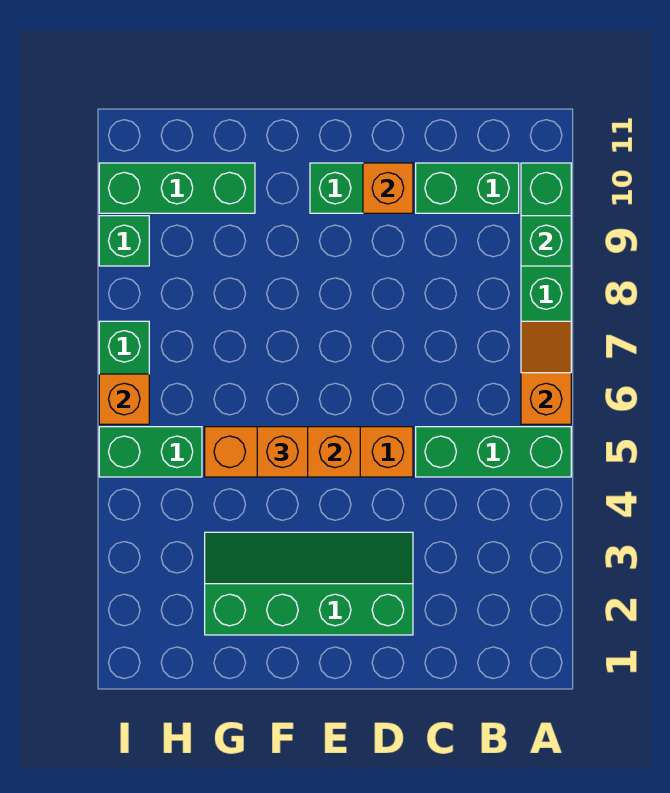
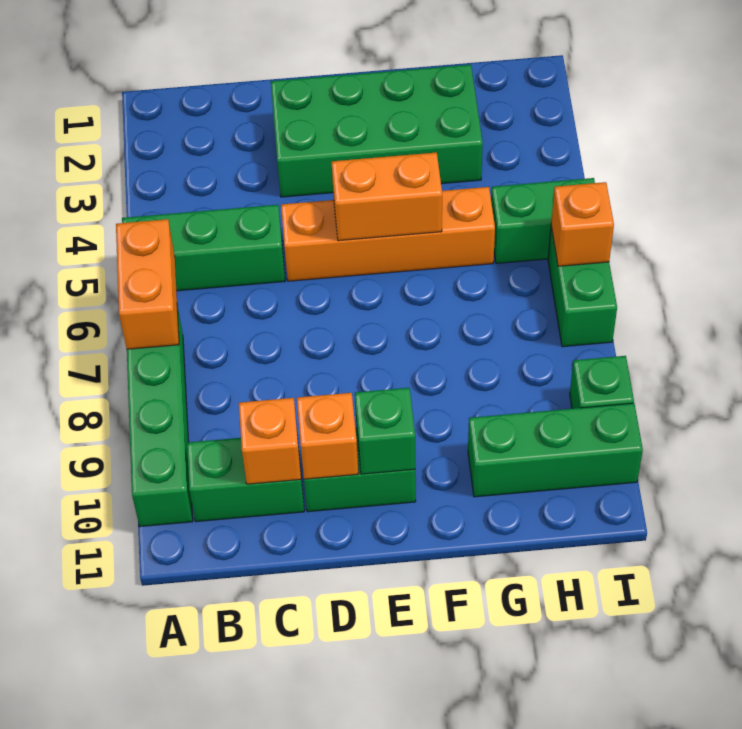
orange slope A6:A7 level 2 top 6 -> orange brick A6:A7 level 2
green brick A9 level 2 -> green brick E10 level 2
green slope D2:G3 level 1 top 2 -> green brick D2:G3 level 1
orange brick F5 level 3 -> orange brick C10 level 2

